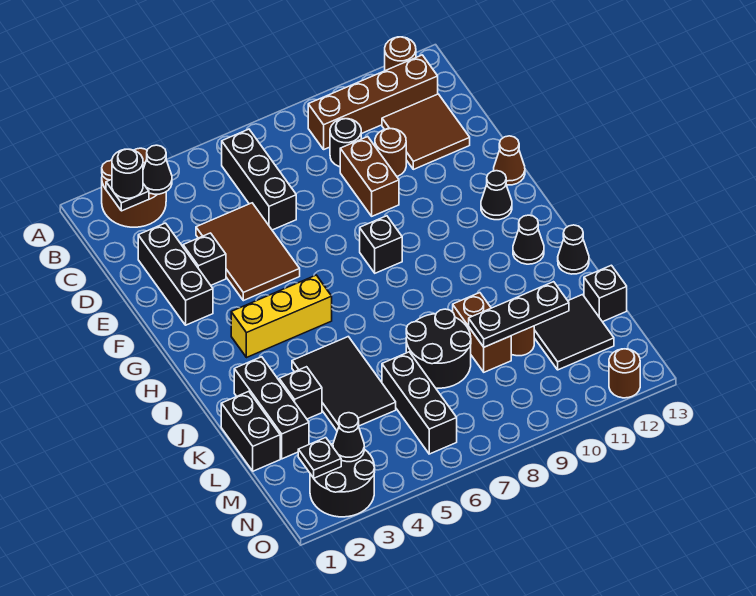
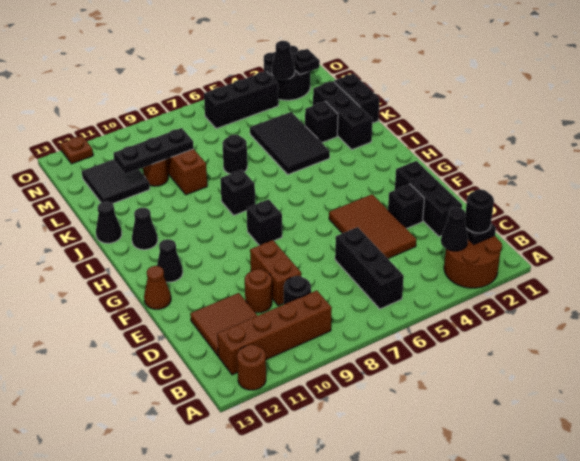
yellow brick H3:H5 level 1 -> none
black round brick K7:L8 level 1 -> black round brick K7 level 1
black brick L6:N6 level 1 -> black brick N4:N6 level 1
black brick L13 level 1 -> black brick I8 level 1
brown round brick O12 level 1 -> brown plate O12 level 1

